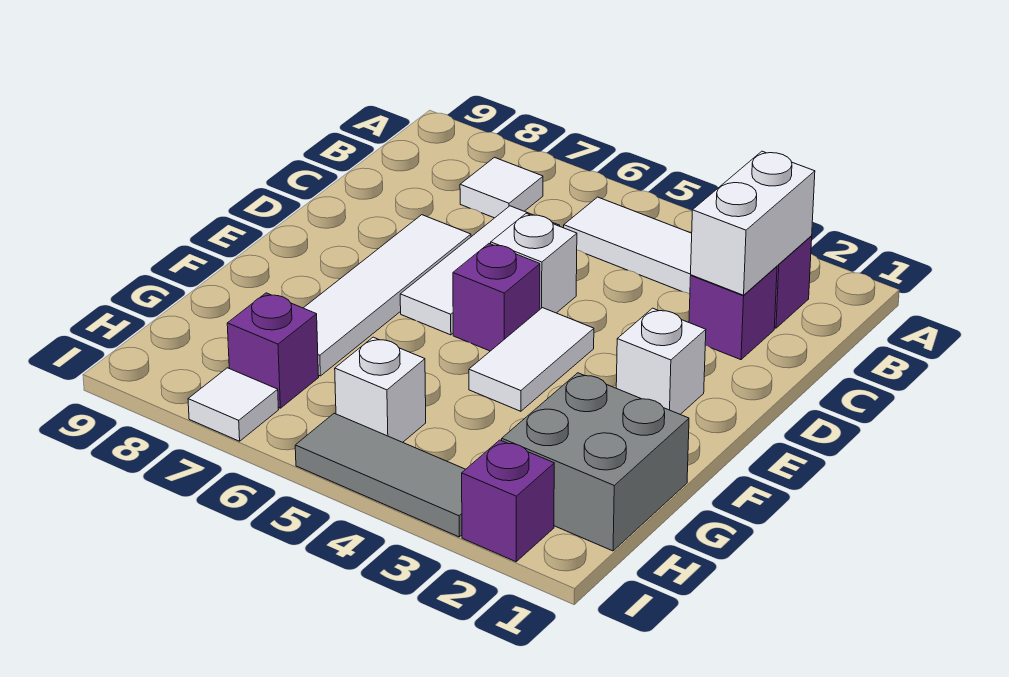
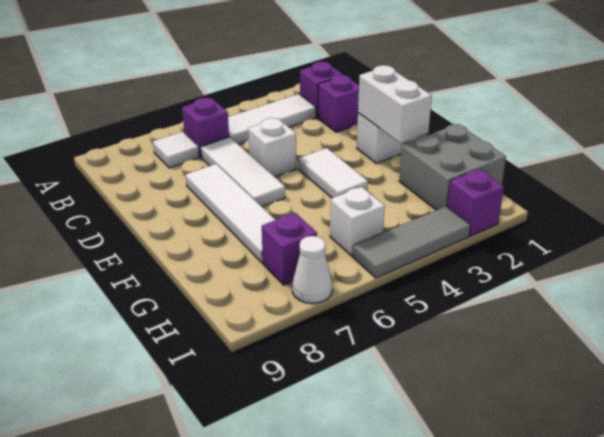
white brick B2:C2 level 2 -> white brick E2:F2 level 2
purple brick E5 level 1 -> purple brick B6 level 1
white tile I7 level 1 -> white cone I7 level 1

